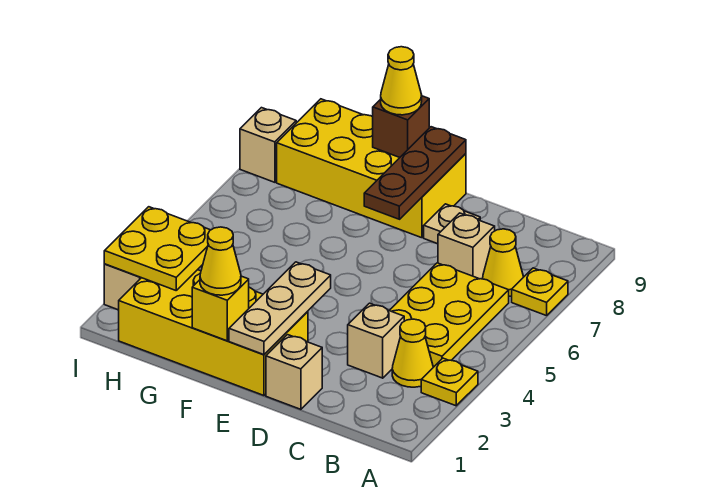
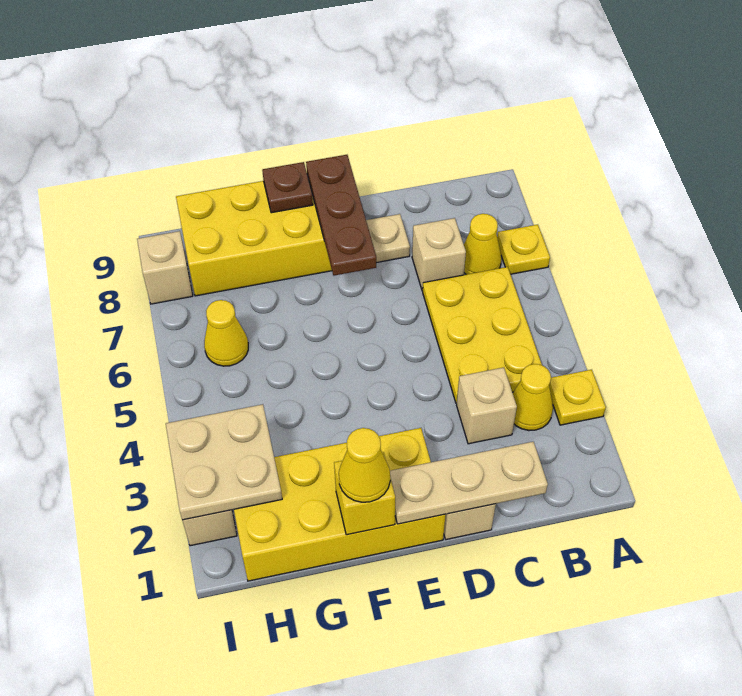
tan plate E1:E3 level 2 -> tan plate C1:E1 level 2
brown brick F9 level 2 -> brown plate F9 level 2
yellow cone F9 level 3 -> yellow cone H6 level 1
yellow plate H2:I3 level 2 -> tan plate H2:I3 level 2

